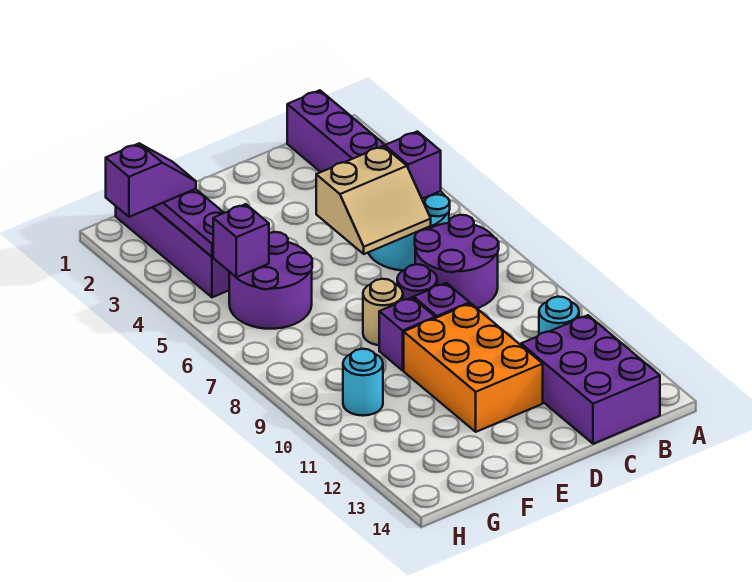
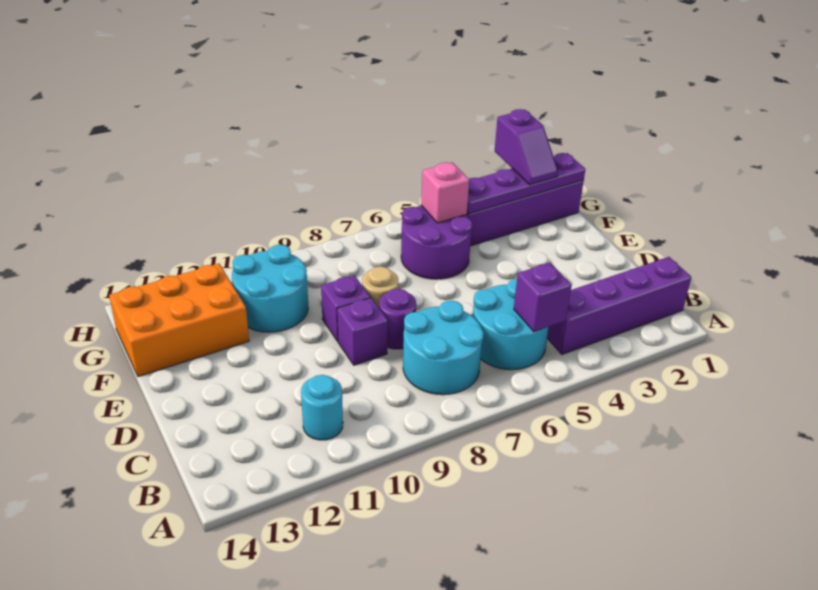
purple round brick B7:C8 level 1 -> cyan round brick B7:C8 level 1
purple brick B12:C14 level 1 -> none
tan slope C5:D6 level 2 top 5 -> none
orange brick D10:E12 level 1 -> orange brick F12:G14 level 1
purple brick G5 level 2 -> pink brick G5 level 2
cyan round brick G10 level 1 -> cyan round brick F10:G11 level 1

